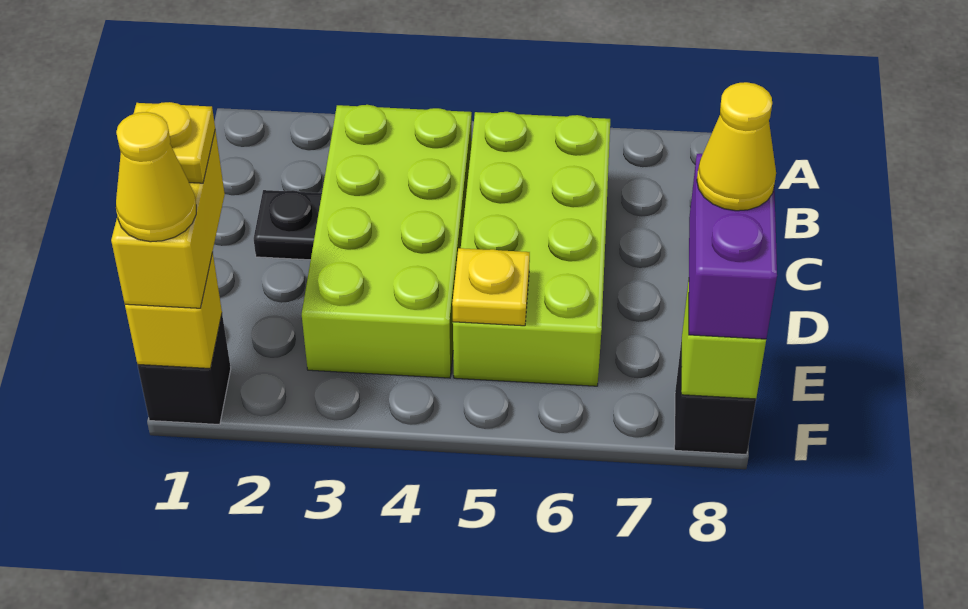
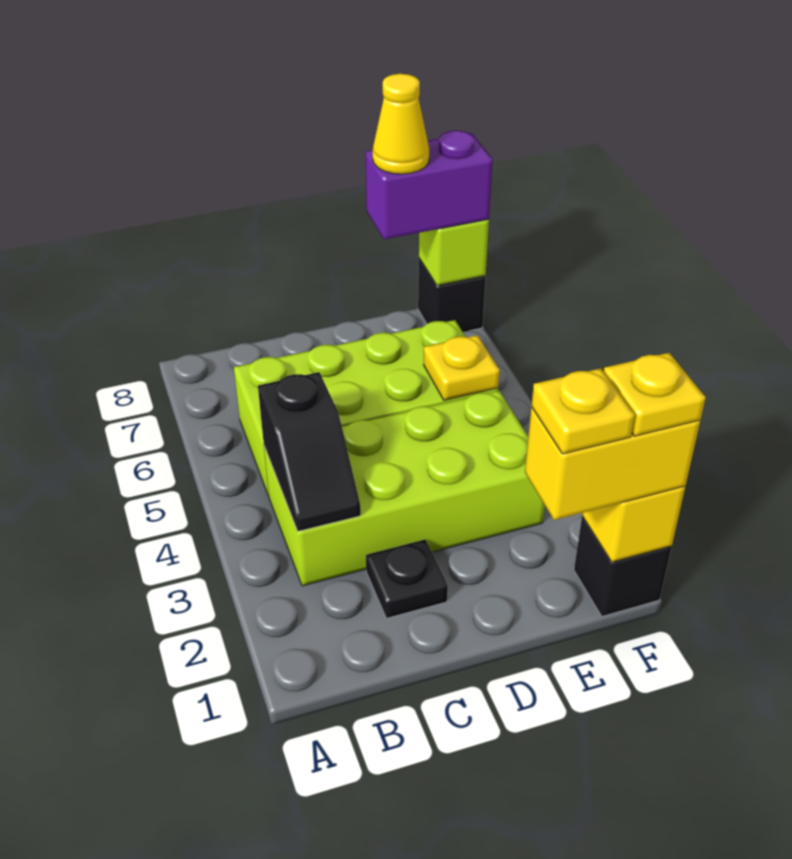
none -> black slope B3:B4 level 2 top 4
yellow cone F1 level 4 -> yellow plate F1 level 4

